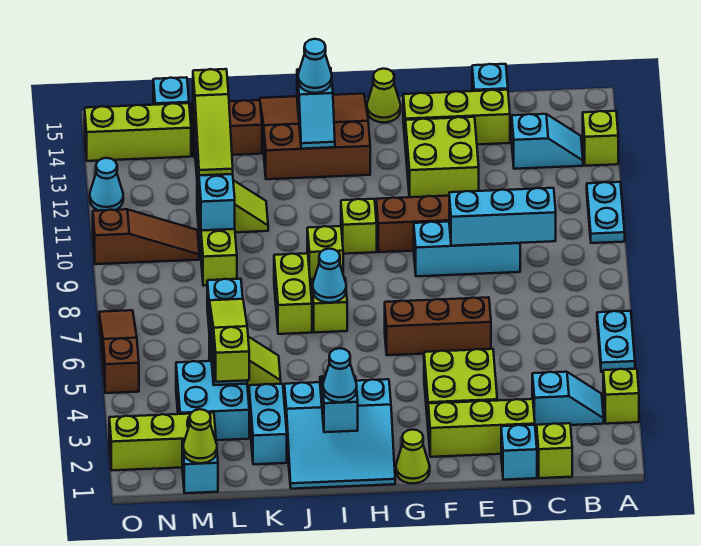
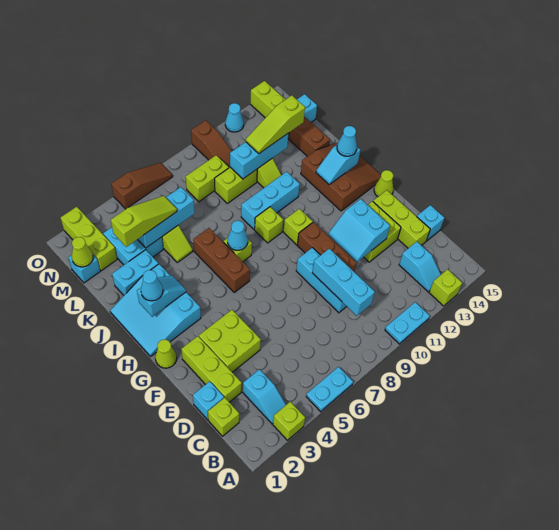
brown brick E6:G6 level 1 -> brown brick H6:J6 level 1
none -> cyan slope E11:F12 level 2 top 12
lime brick J7:J8 level 1 -> lime brick M8:M9 level 1
none -> cyan brick J9:J11 level 1

